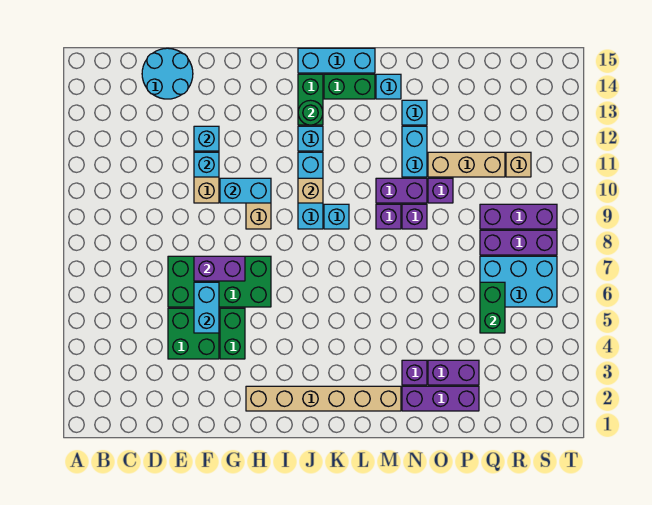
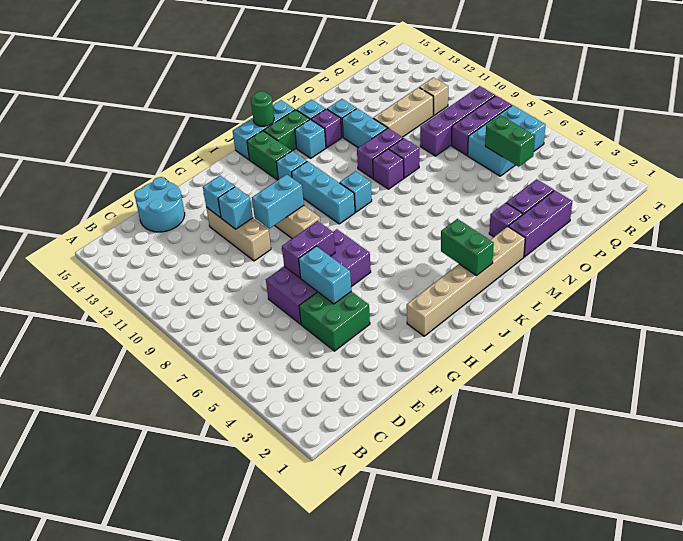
green brick E6:H7 level 1 -> purple brick E6:H7 level 1
green brick G4:G5 level 1 -> green brick K2:K3 level 2
tan brick J10 level 2 -> none
green round brick J13 level 2 -> green round brick K15 level 2
none -> cyan brick L13 level 1
purple brick O10 level 1 -> purple brick M13 level 1
purple brick Q9:S9 level 1 -> purple brick P9:S9 level 1

